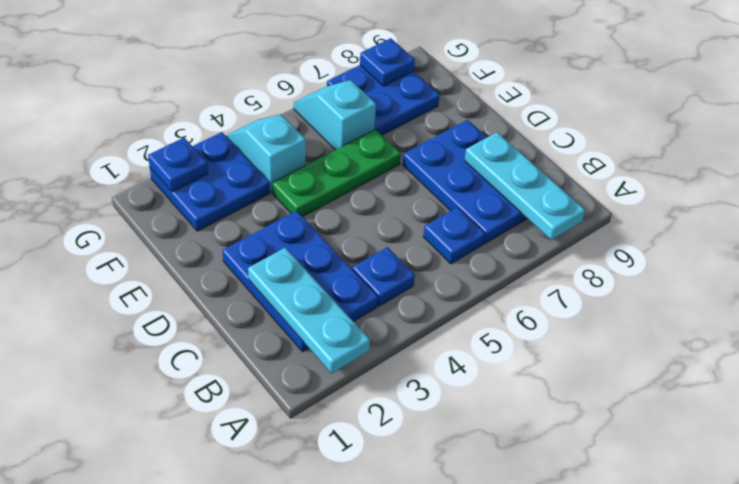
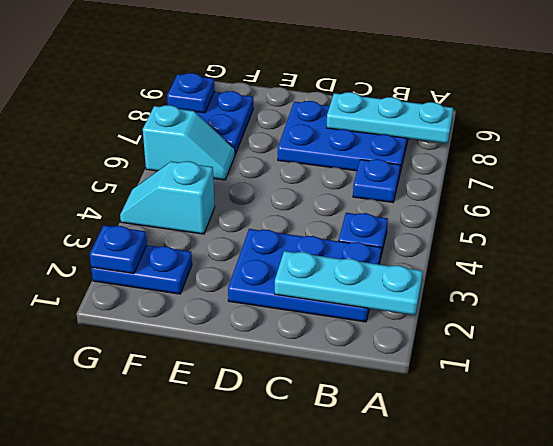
green plate E4:E6 level 1 -> none
blue plate F2:G3 level 1 -> blue plate F2:G2 level 1
cyan slope F6:G6 level 1 top F -> cyan slope F6:G6 level 1 top G

